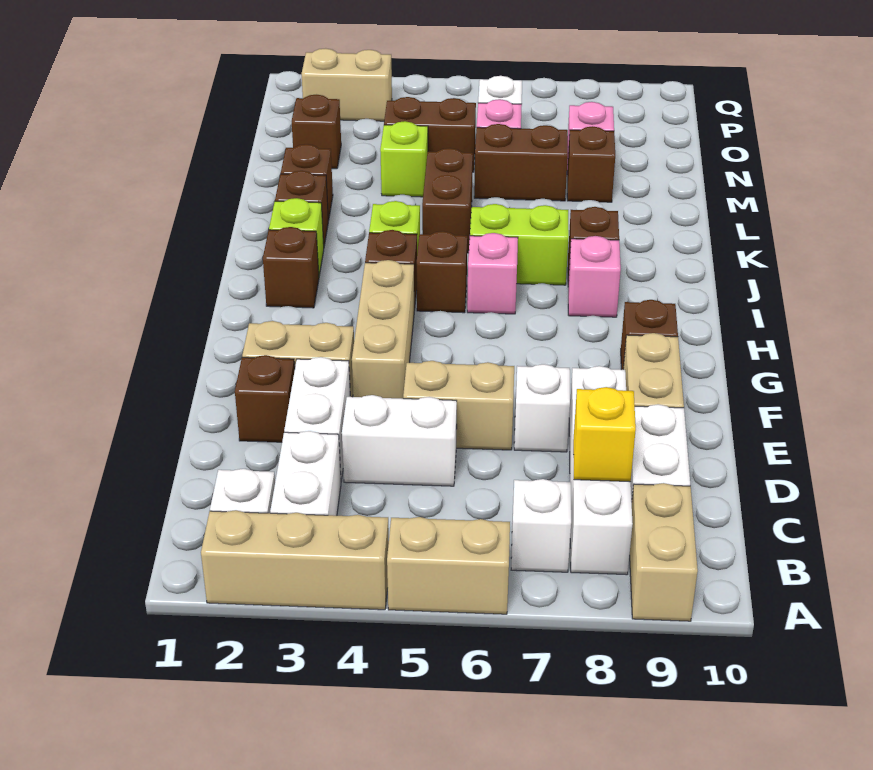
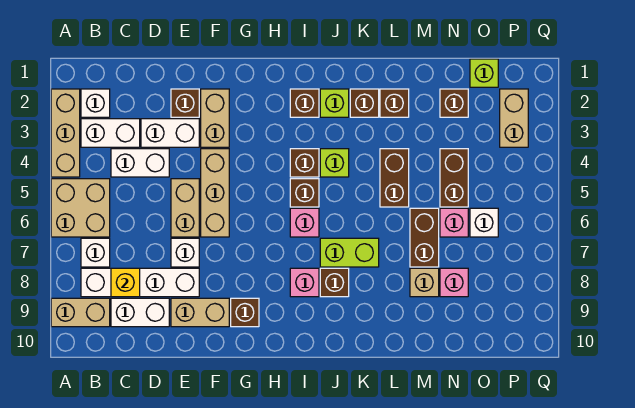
tan brick A5:A6 level 1 -> tan brick A5:B6 level 1
white brick D4:D5 level 1 -> white brick C4:D4 level 1
tan brick F4:H4 level 1 -> tan brick F4:F6 level 1
lime brick J6:J7 level 1 -> lime brick J7:K7 level 1
brown brick K5:L5 level 1 -> brown brick L4:L5 level 1
lime brick M4 level 1 -> lime brick O1 level 1
brown brick M8 level 1 -> tan brick M8 level 1

